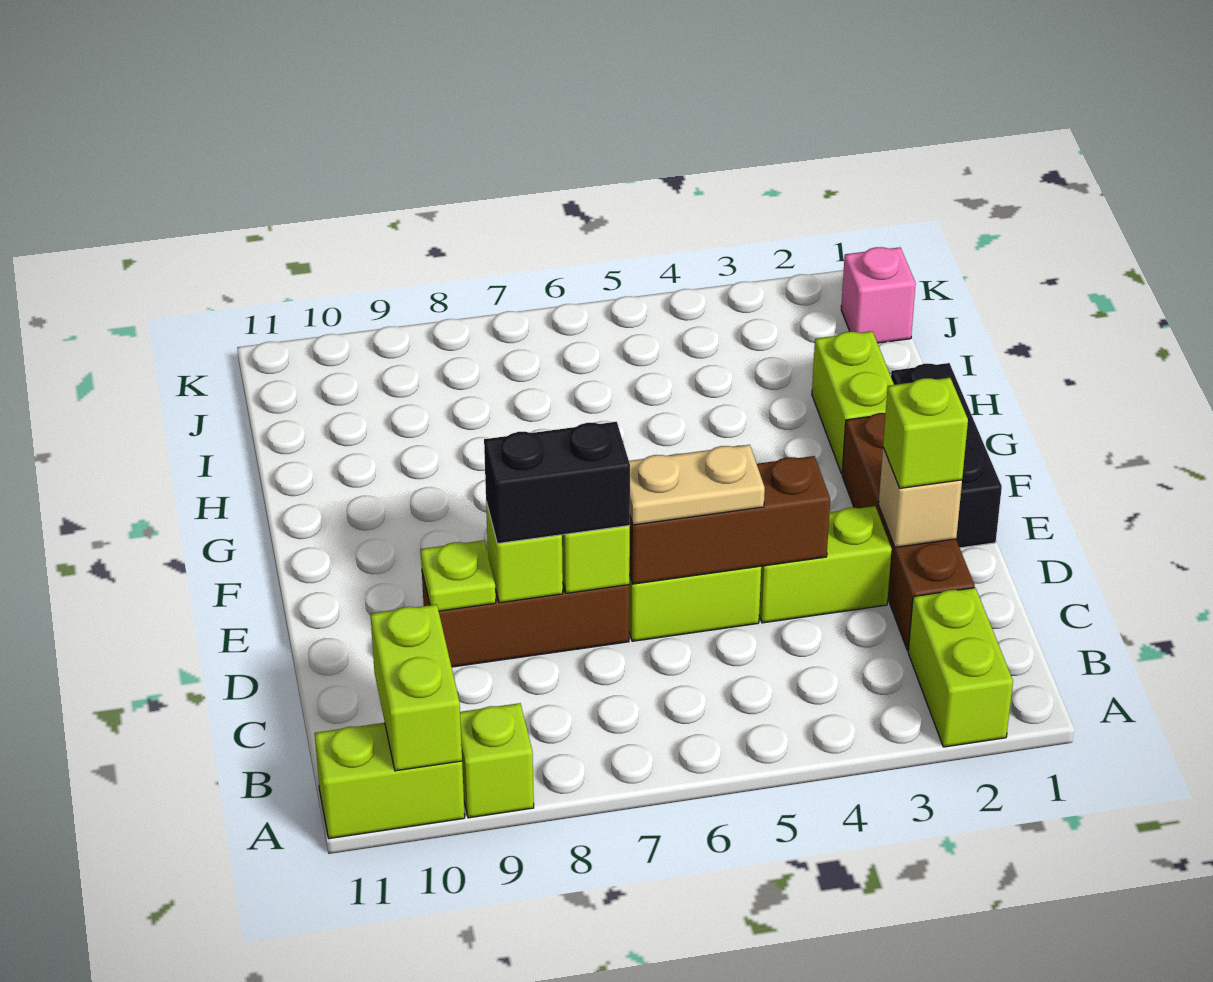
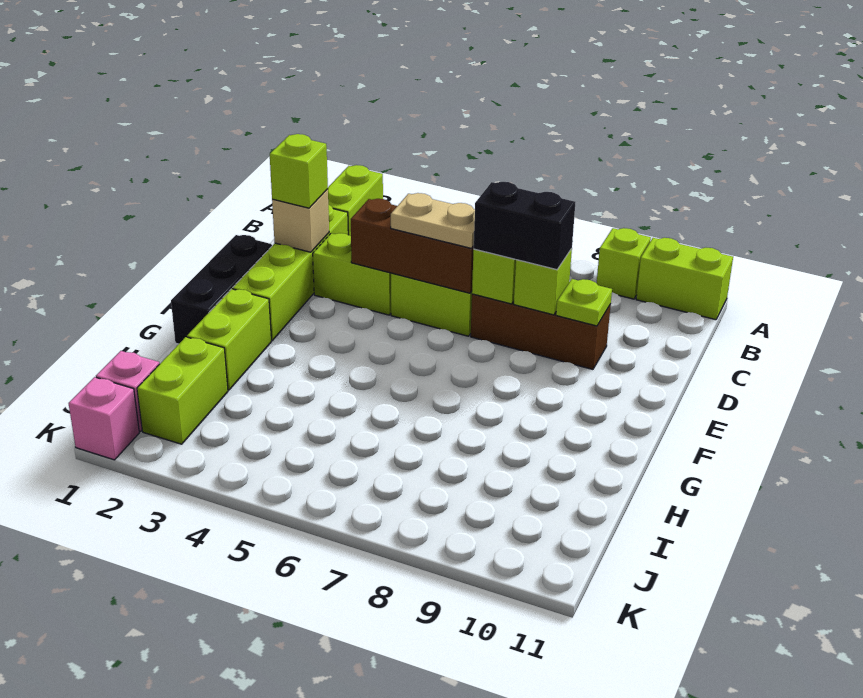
lime brick A10:B10 level 2 -> lime brick I2:J2 level 1
brown brick C2:F2 level 1 -> lime brick C2:F2 level 1
none -> pink brick K1 level 1

